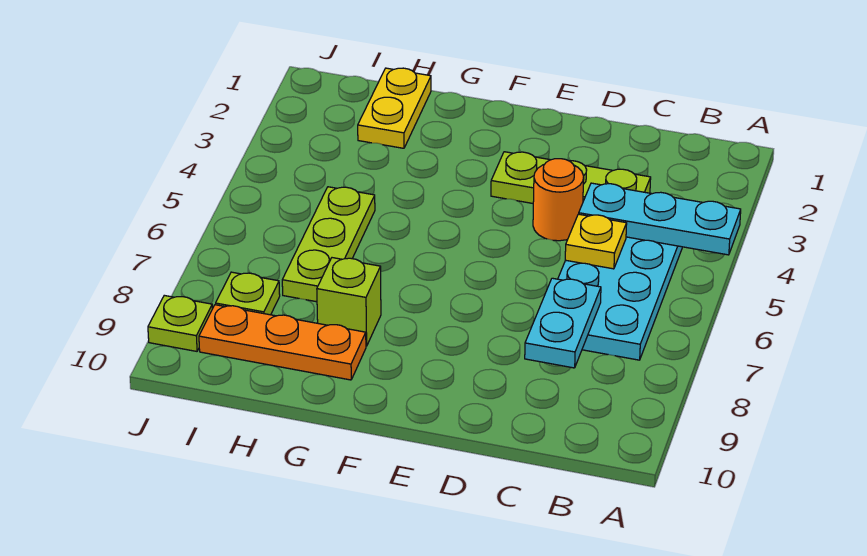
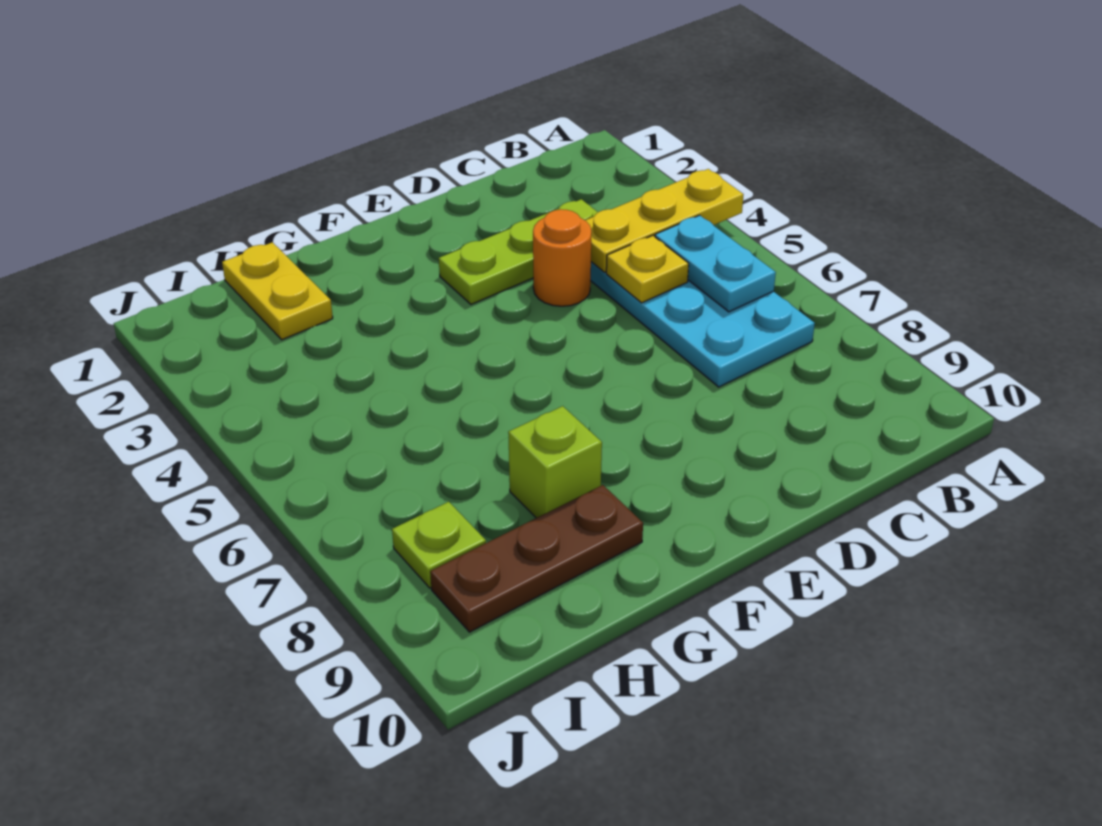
cyan plate A4:C4 level 2 -> yellow plate A4:C4 level 2
cyan plate C7:C8 level 2 -> cyan plate B5:B6 level 2
orange plate G9:I9 level 1 -> brown plate G9:I9 level 1
lime plate H5:H7 level 1 -> none
lime plate J9 level 1 -> none

